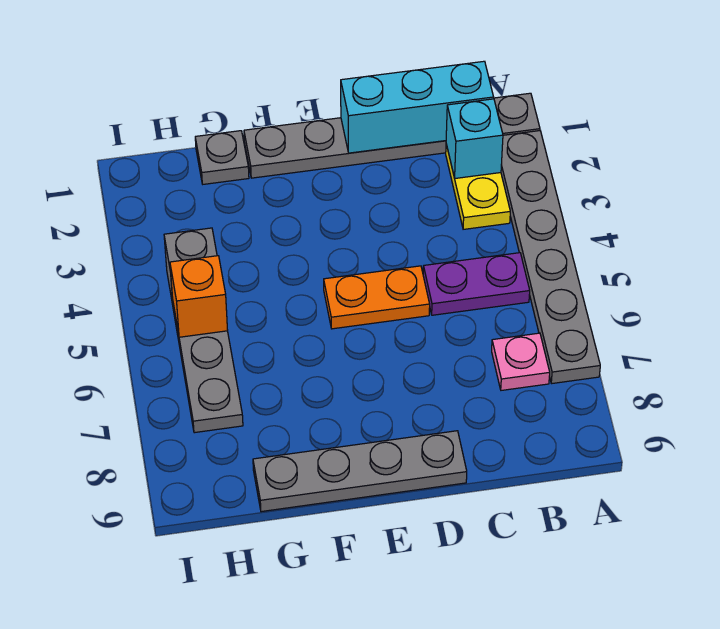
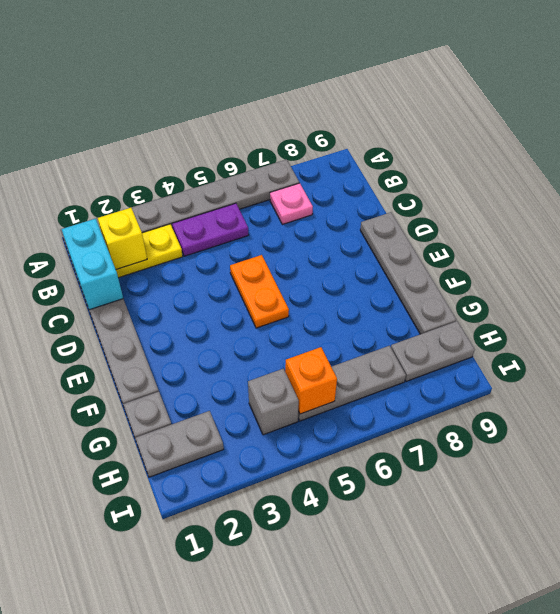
cyan brick B1:D1 level 2 -> cyan brick B1:C1 level 2
cyan brick B2 level 2 -> yellow brick B2 level 2
purple plate B5:C5 level 1 -> purple plate B4:B5 level 1
none -> grey plate H1:H2 level 1
none -> grey plate H8:H9 level 1

